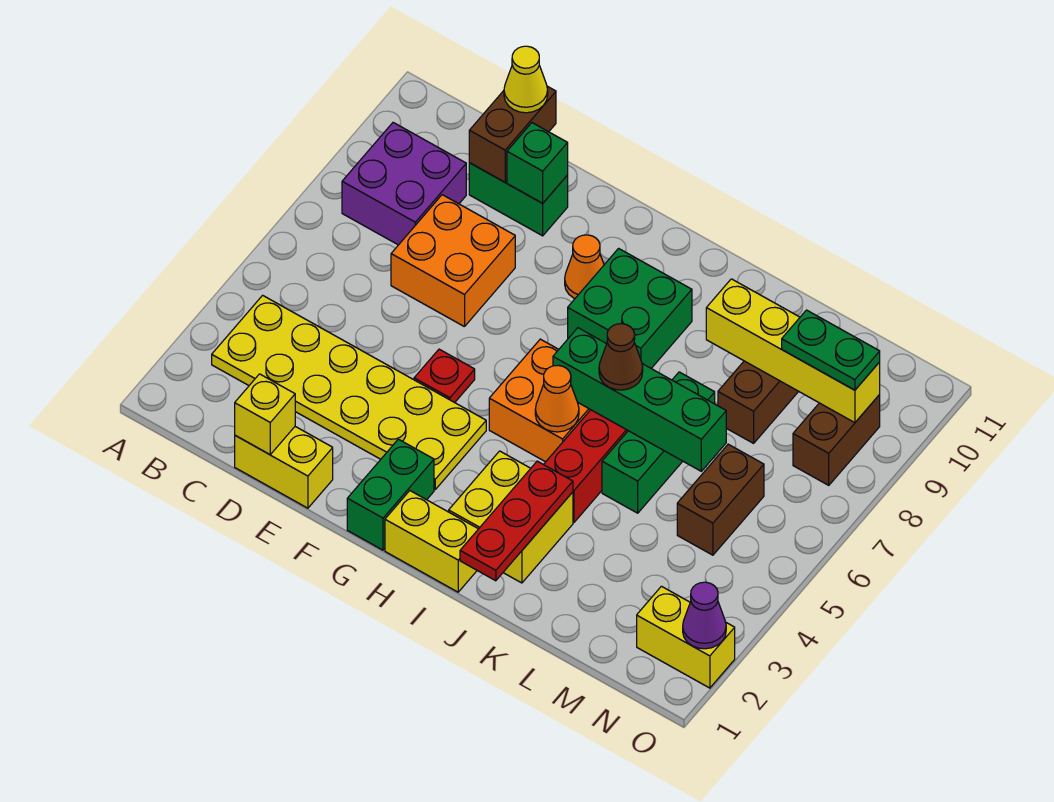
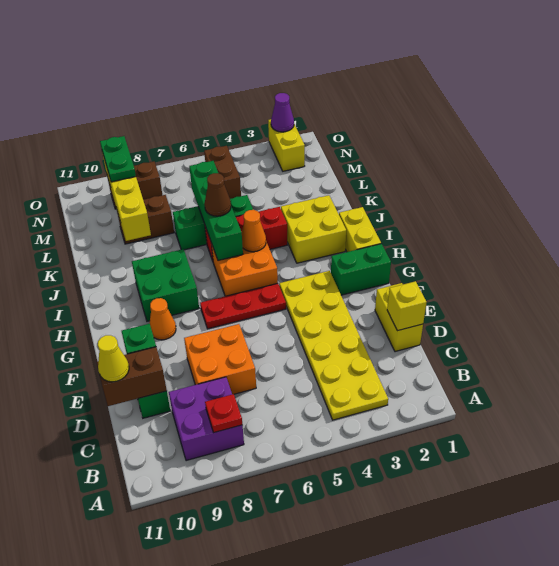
red plate F5 level 1 -> red plate B8 level 2
red plate J1:J3 level 2 -> red plate G5:G7 level 1
brown brick M5:M6 level 1 -> brown brick M5:N5 level 1

